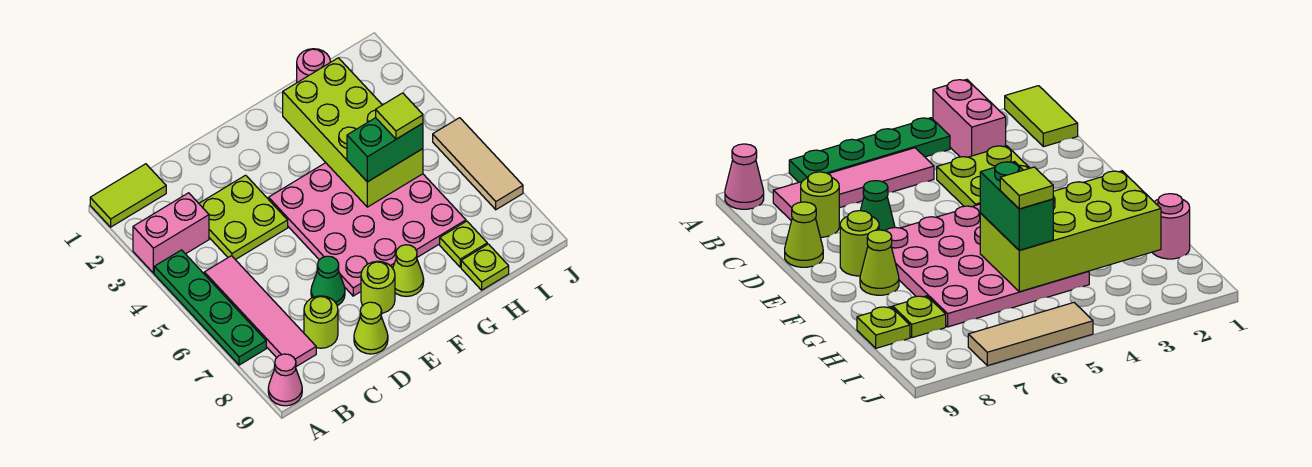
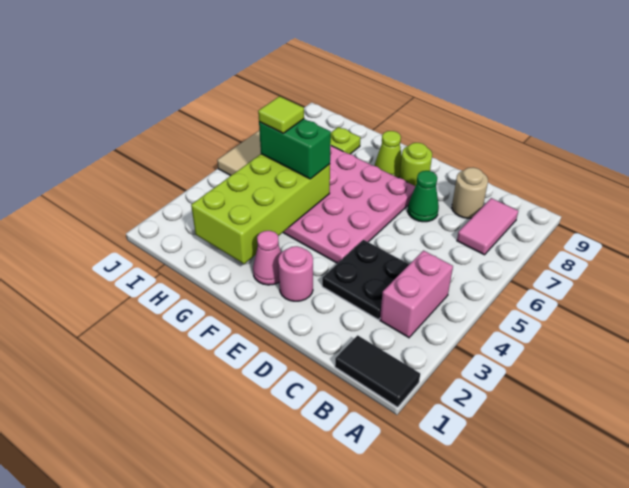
lime tile A1:B1 level 1 -> black tile A1:B1 level 1
pink brick A3:B3 level 1 -> pink brick B3:B4 level 1
green plate A4:A7 level 1 -> none
pink cone A9 level 1 -> pink cone F2 level 1
pink tile B5:B8 level 1 -> pink tile B7:B8 level 1
lime plate C3:D4 level 1 -> black plate C3:D4 level 1
lime round brick C8 level 1 -> tan round brick C8 level 1
lime cone D9 level 1 -> none
pink round brick H1 level 1 -> pink round brick E2 level 1
lime plate H9 level 1 -> none

